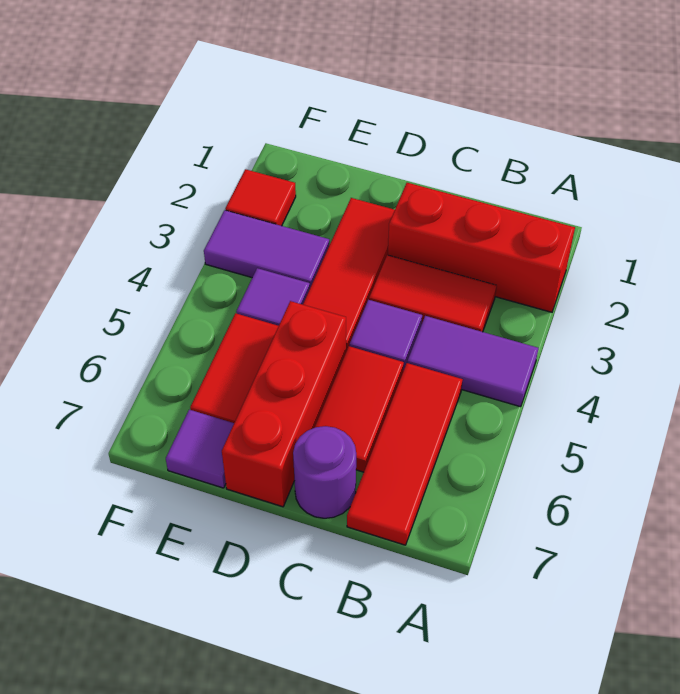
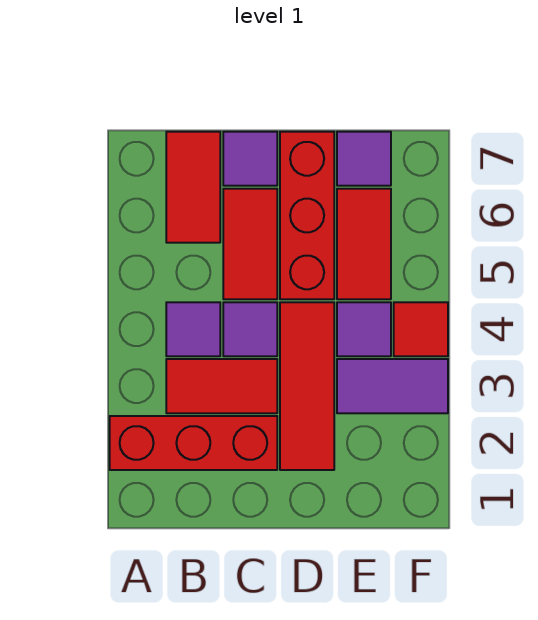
purple tile A4:B4 level 1 -> purple tile B4 level 1
red tile B5:B7 level 1 -> red tile B6:B7 level 1
purple round brick C7 level 1 -> purple tile C7 level 1
red tile F2 level 1 -> red tile F4 level 1

